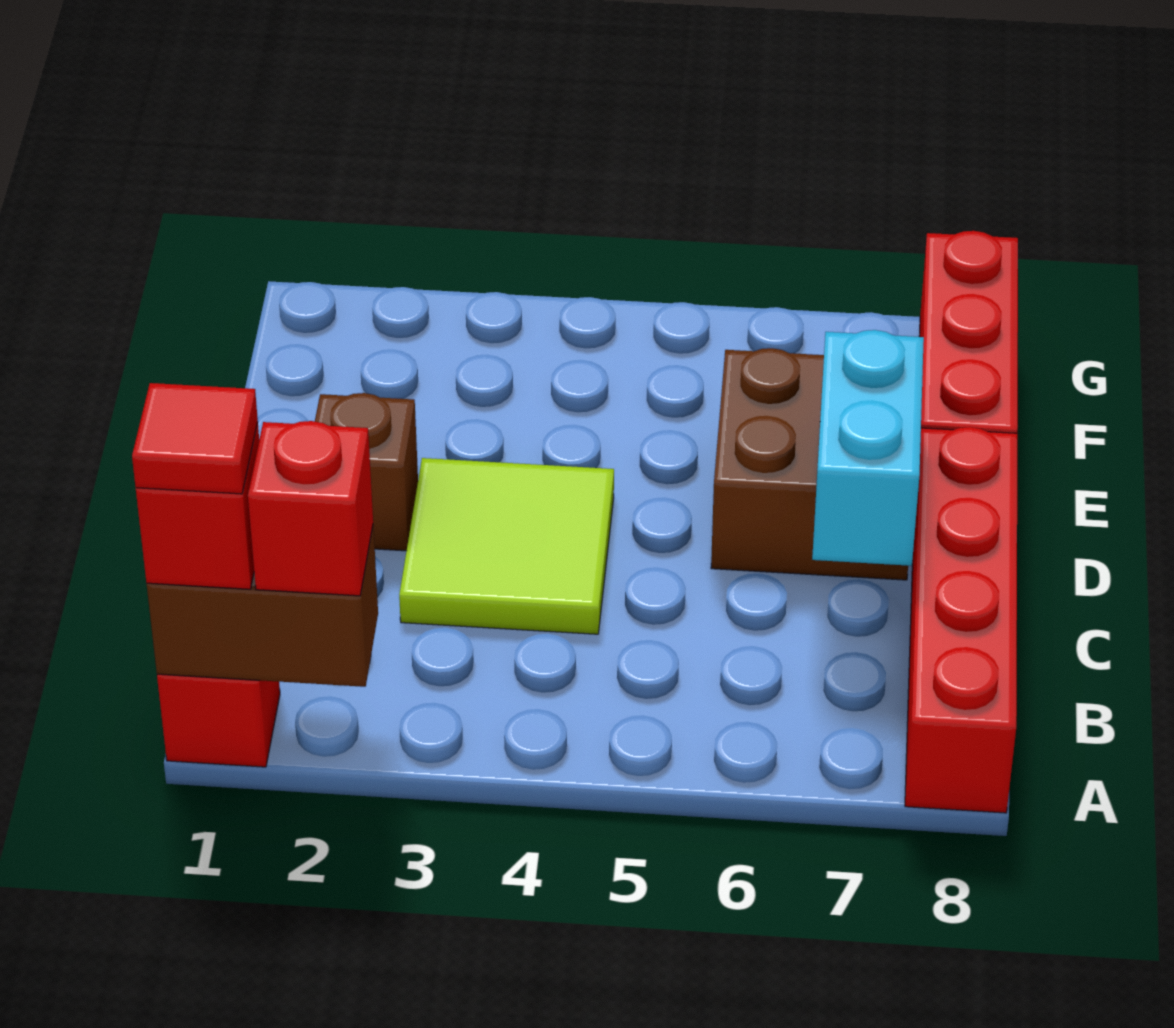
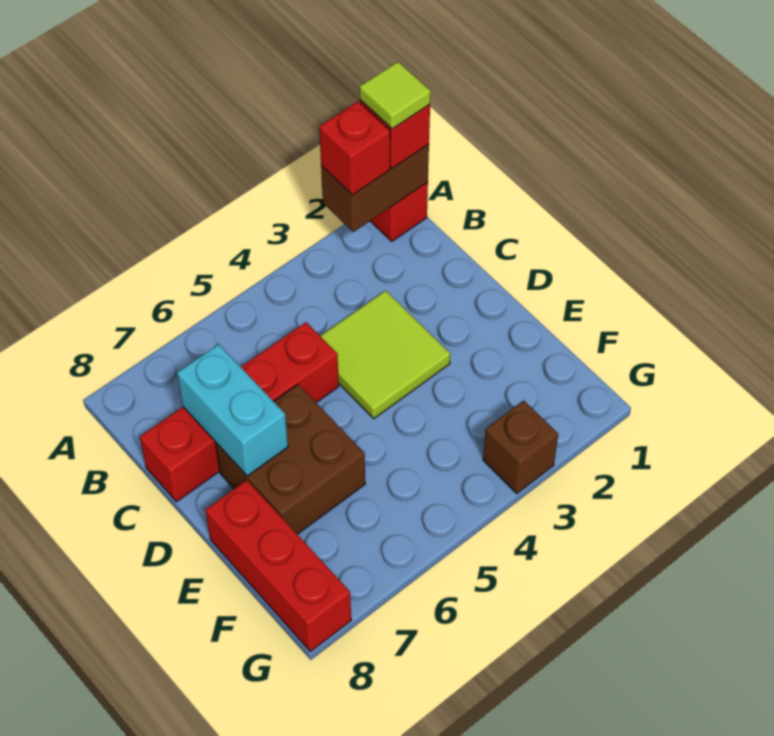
red tile A1 level 4 -> lime tile A1 level 4
red brick A8:D8 level 1 -> red brick C5:C8 level 1
brown brick D2 level 1 -> brown brick G3 level 1

